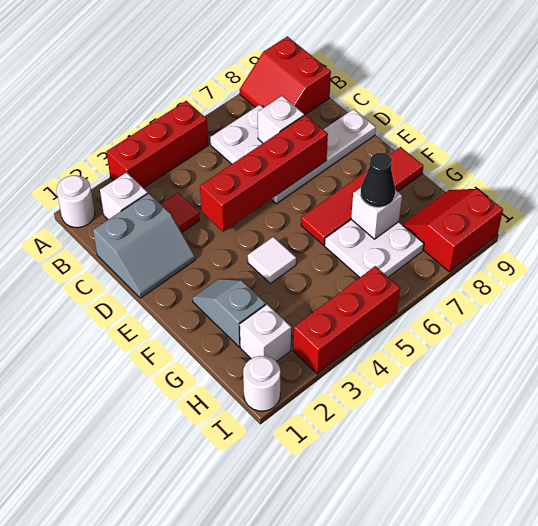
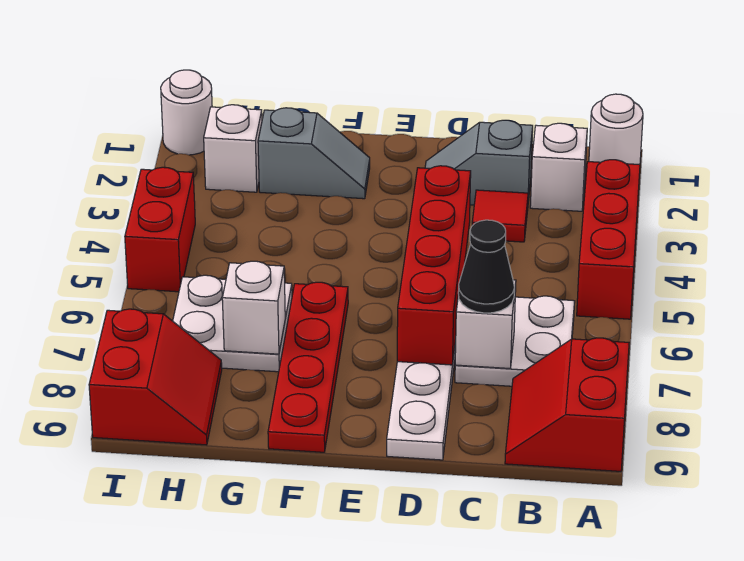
red slope A8:B9 level 1 top 9 -> red slope A8:B9 level 1 top A
grey slope C1:D2 level 1 top C -> grey slope C2:D2 level 1 top C
white tile F4 level 1 -> none
red tile F6:F9 level 1 -> red plate F6:F9 level 1
black cone G7 level 3 -> black cone C7 level 3
red brick I3:I5 level 1 -> red brick I4:I5 level 1

